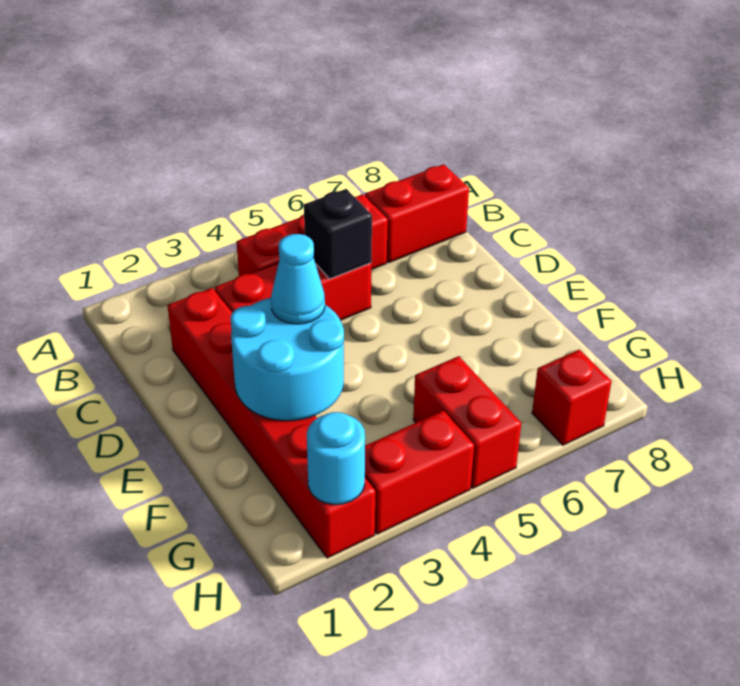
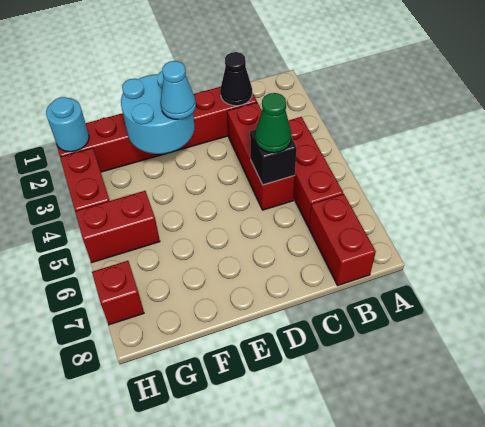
none -> black cone C2 level 2
none -> green cone C5 level 3

